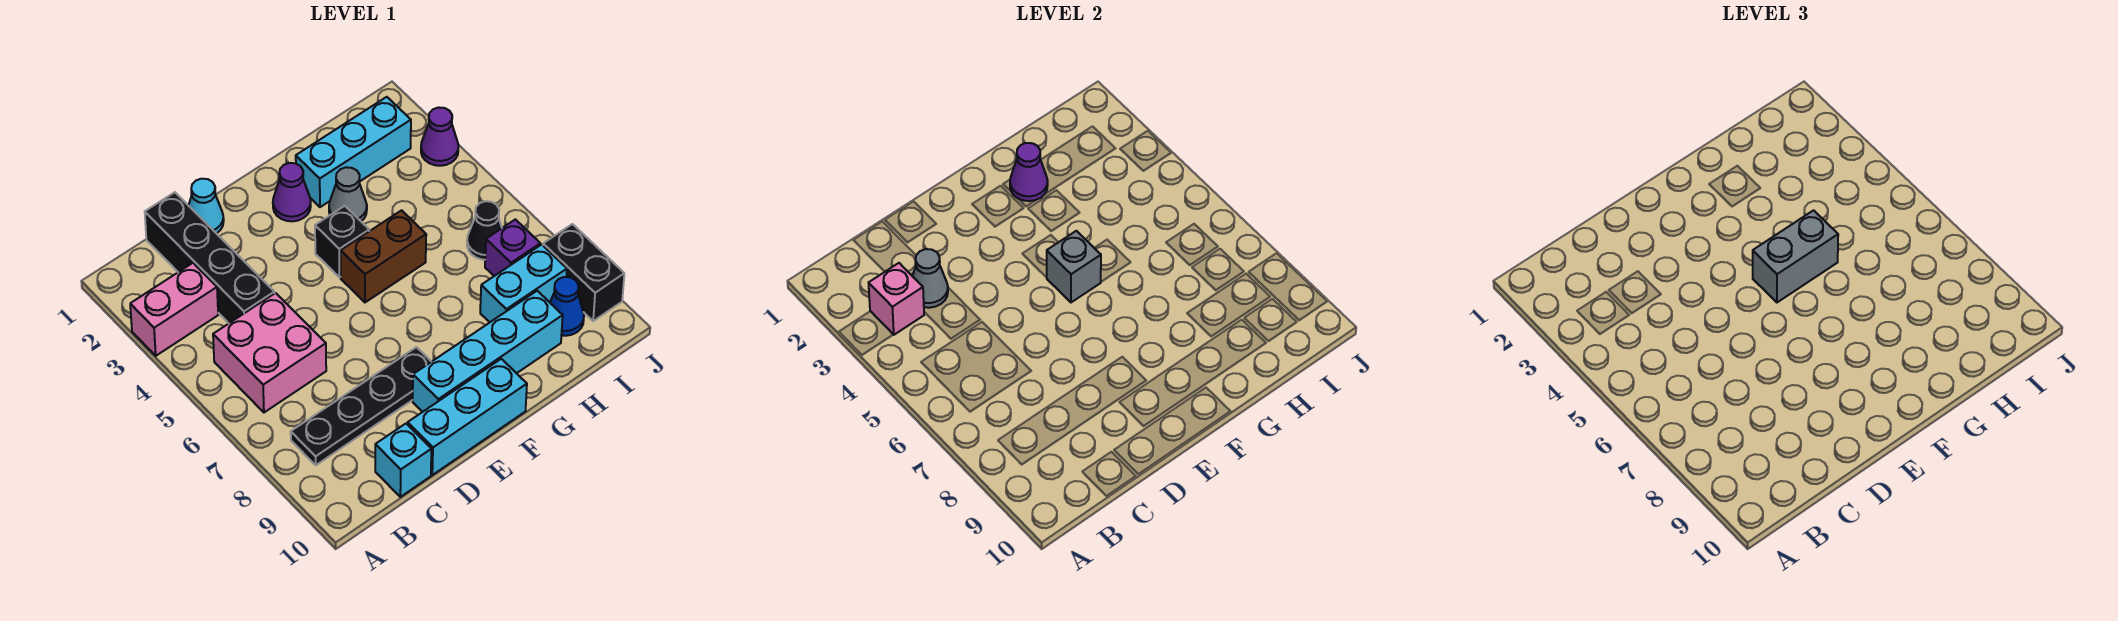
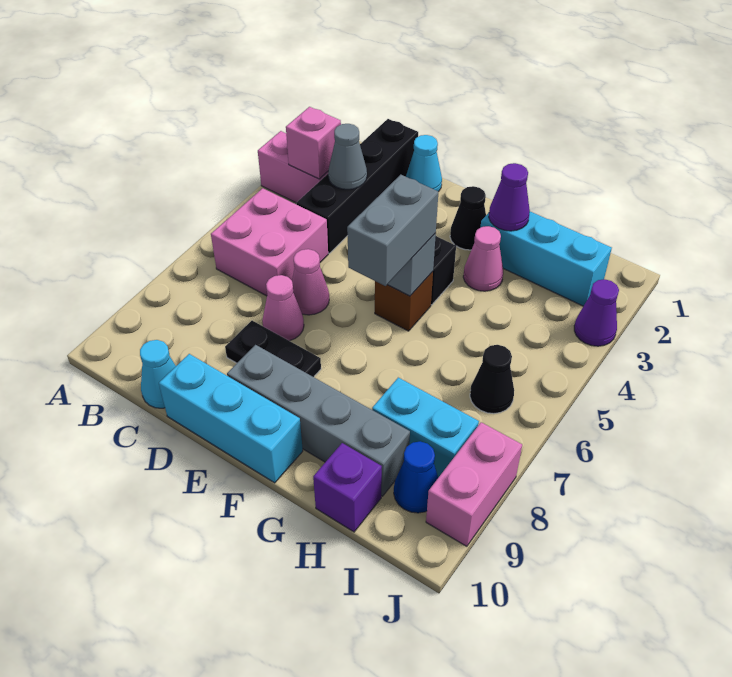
black plate B8:E8 level 1 -> black plate D8:E8 level 1
cyan brick C10 level 1 -> cyan cone C10 level 1
none -> pink cone D6 level 1
none -> pink cone D7 level 1
cyan brick E9:H9 level 1 -> grey brick E9:H9 level 1
purple cone F2 level 1 -> black cone F2 level 1
brown brick F5:G5 level 1 -> brown brick F5 level 1
grey brick F5:G5 level 3 -> grey brick F5:F6 level 3
grey cone G3 level 1 -> pink cone G3 level 1
purple brick I7 level 1 -> purple brick H10 level 1
black brick J8:J9 level 1 -> pink brick J8:J9 level 1

